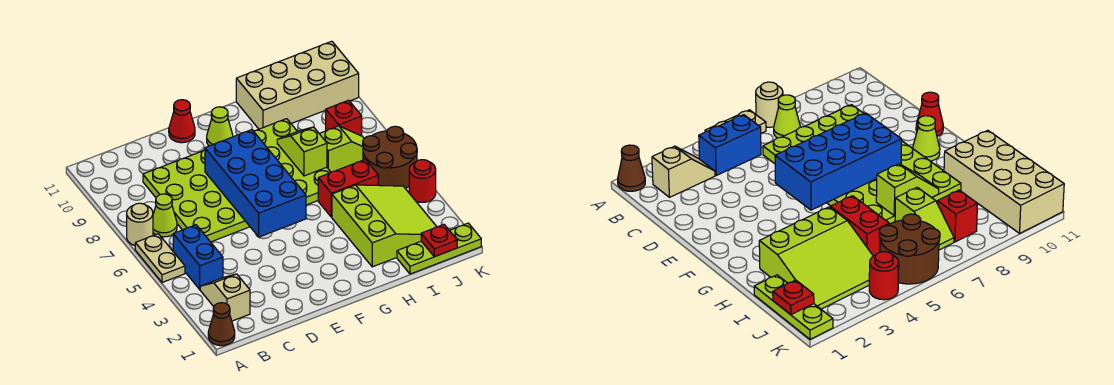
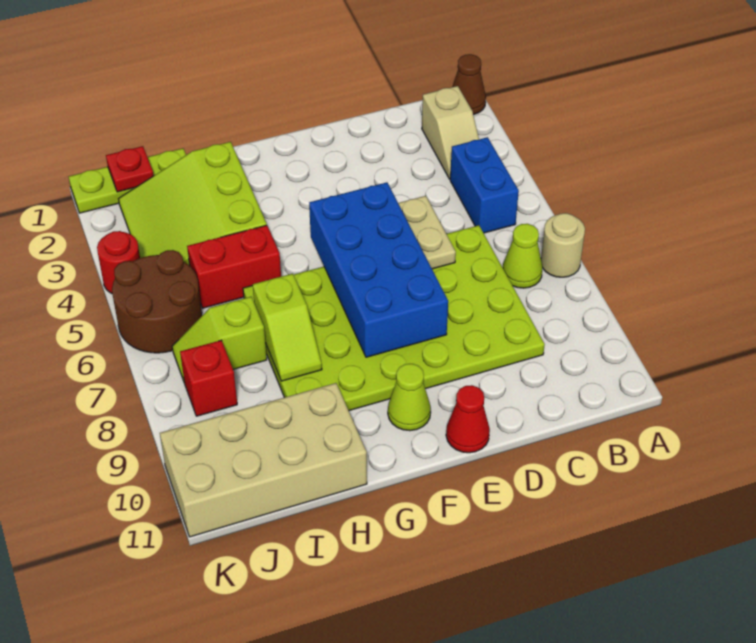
tan plate A5:A6 level 1 -> tan plate D5:D6 level 2

